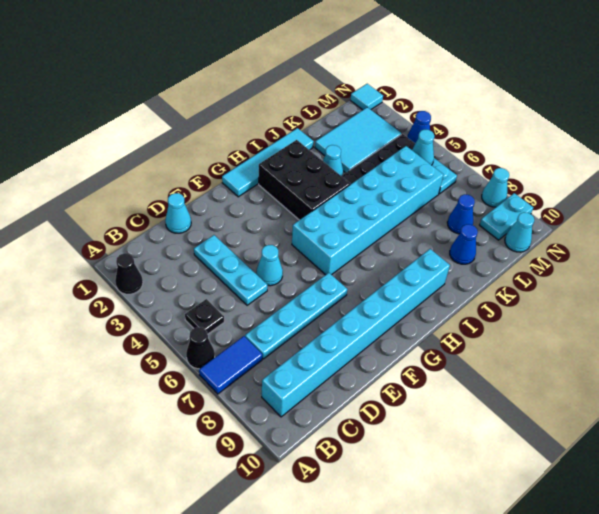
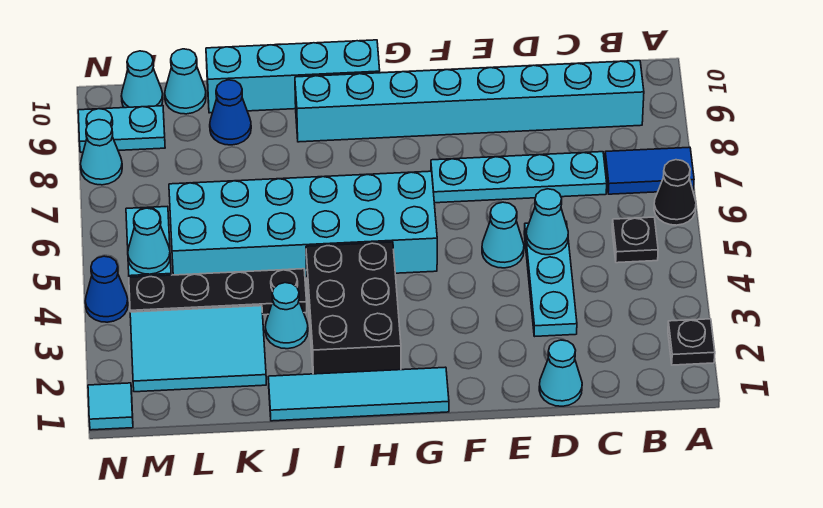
black cone A2 level 1 -> black plate A2 level 1
none -> cyan cone D5 level 2
none -> cyan brick H10:K10 level 1
blue cone L8 level 1 -> none
none -> cyan cone L10 level 1

